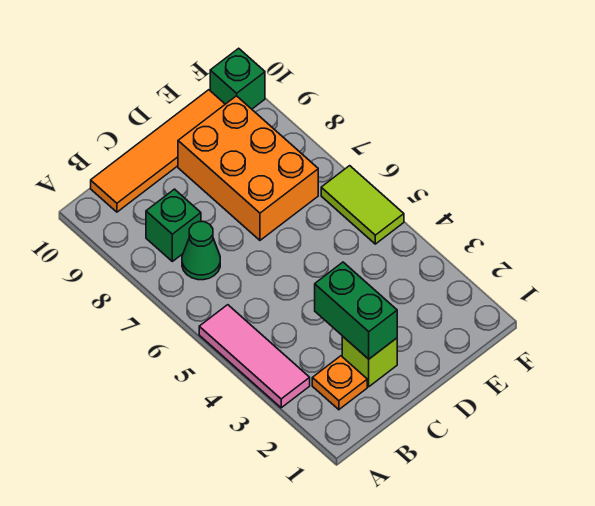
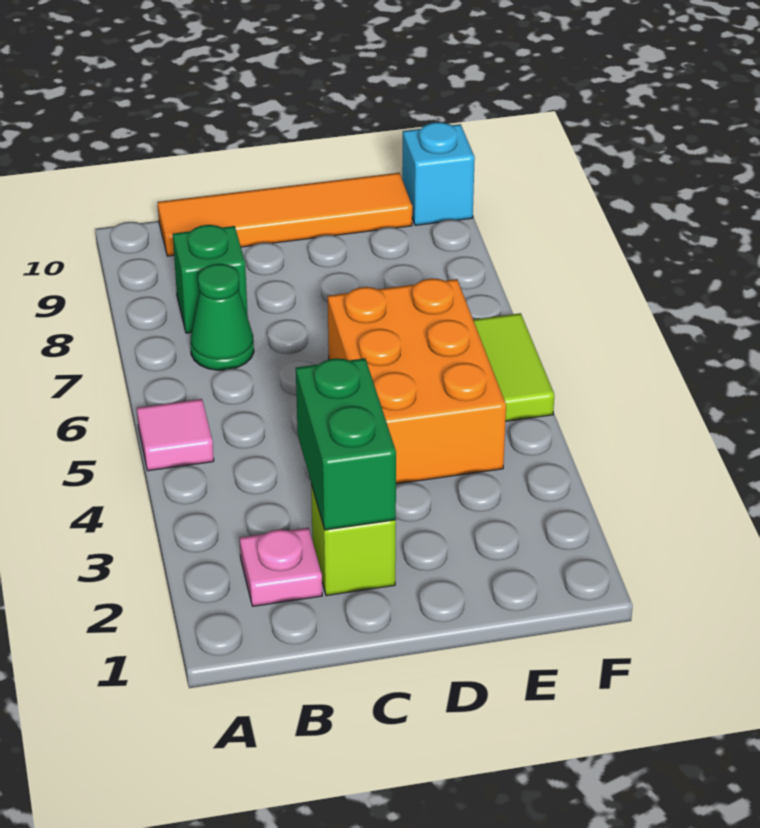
pink tile A3:A5 level 1 -> pink tile A5 level 1
orange plate B2 level 1 -> pink plate B2 level 1
orange brick D7:E9 level 1 -> orange brick D4:E6 level 1
green brick F10 level 1 -> cyan brick F10 level 1

